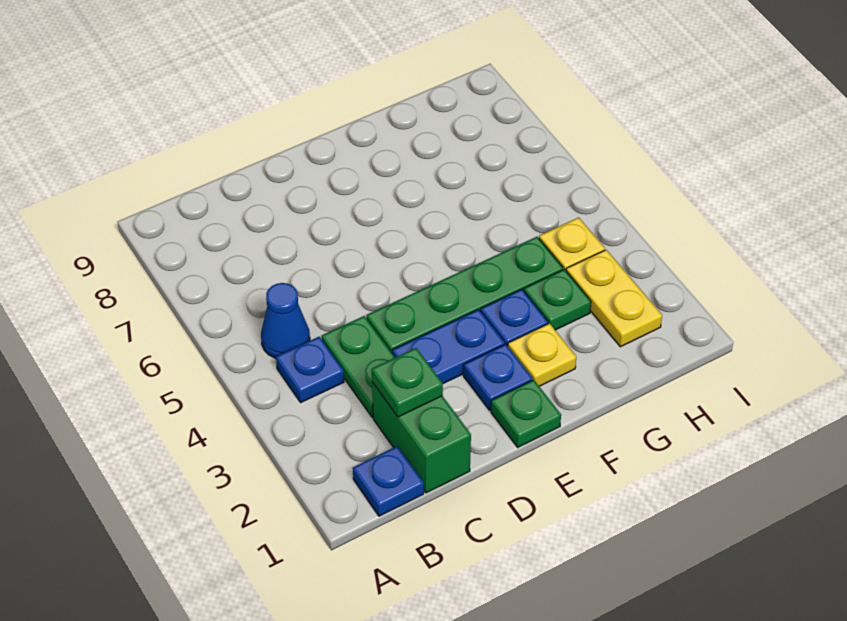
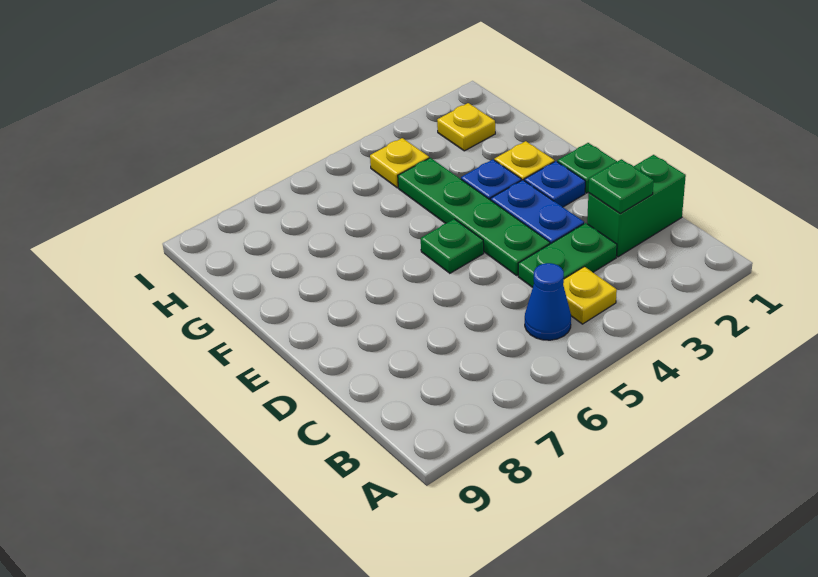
blue plate B1 level 1 -> none
blue plate B4 level 1 -> yellow plate B4 level 1
green plate G3 level 1 -> green plate E5 level 1
yellow plate H2:H3 level 1 -> yellow plate H2 level 1

